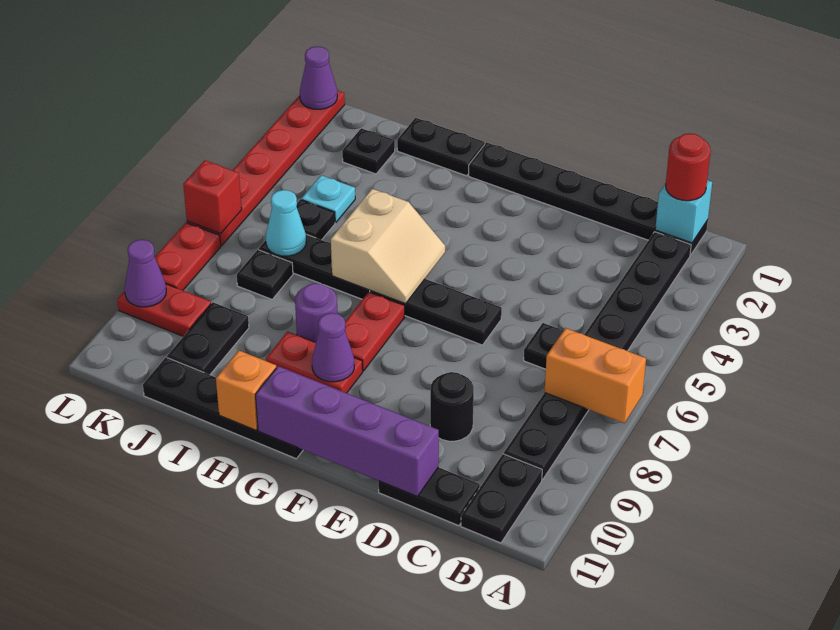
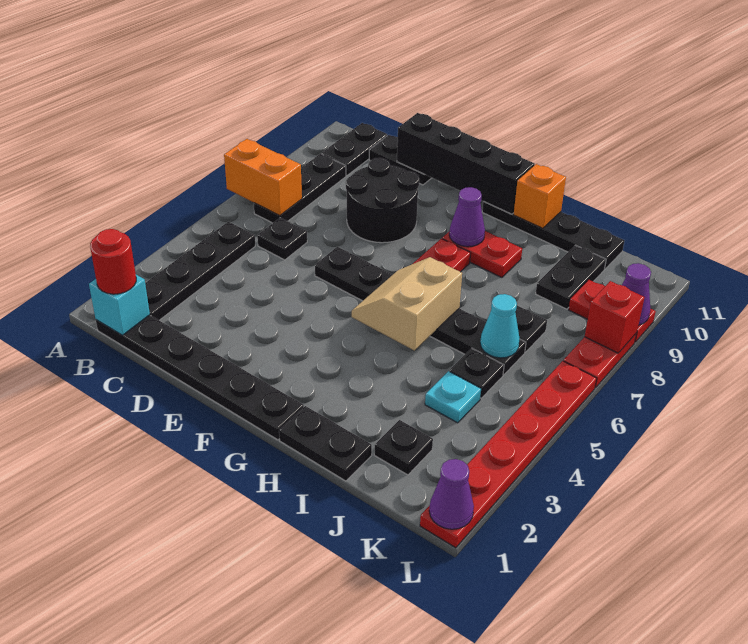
black round brick D9 level 1 -> black round brick D8:E9 level 1
purple brick D11:G11 level 2 -> black brick D11:G11 level 2
purple round brick H8 level 1 -> none
red brick L6 level 2 -> red brick L8 level 2

